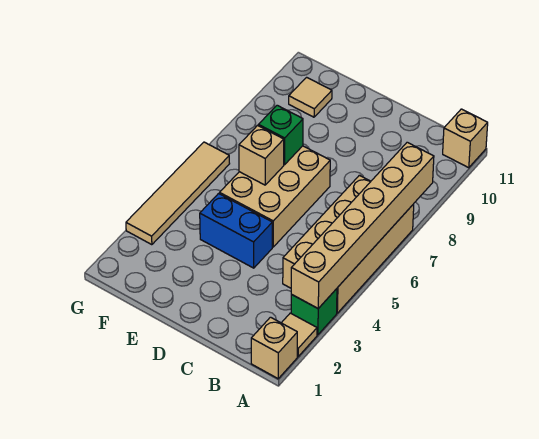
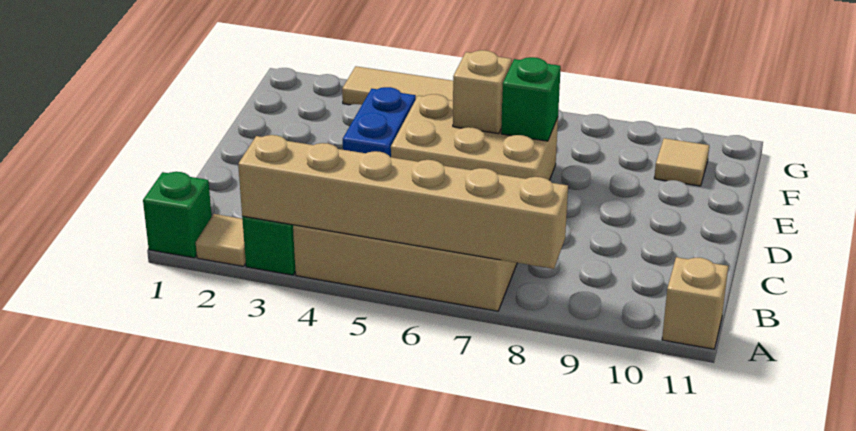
tan brick A1 level 1 -> green brick A1 level 1

